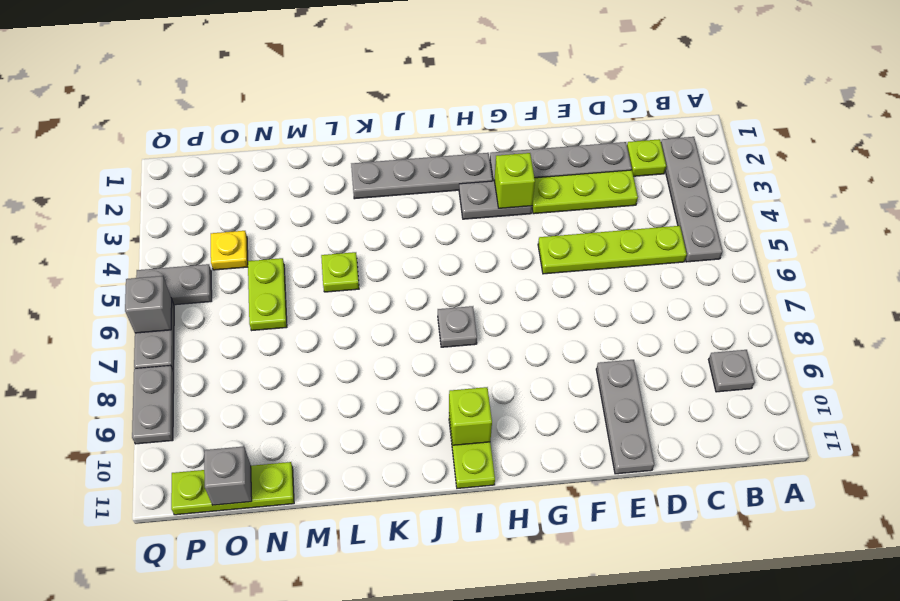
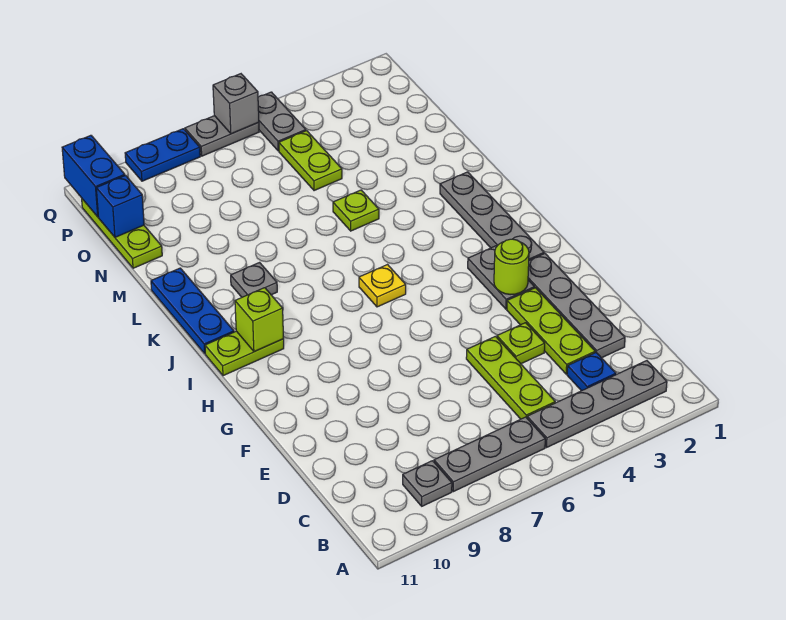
lime plate C2 level 1 -> lime plate E4 level 1
none -> blue plate C3 level 1
lime plate C5:F5 level 1 -> lime plate C5:E5 level 1
grey plate E9:E11 level 1 -> grey plate B6:B8 level 1
lime brick G3 level 2 -> lime round brick G3 level 2
grey plate I7 level 1 -> grey plate K9 level 1
none -> blue plate J11:L11 level 1
lime plate N5:N6 level 1 -> lime plate N5:O5 level 1
yellow plate O4 level 1 -> yellow plate I6 level 1
grey brick O11 level 2 -> blue brick O11 level 2
none -> blue brick P11:Q11 level 2
grey plate Q8:Q9 level 1 -> blue plate Q8:Q9 level 1

